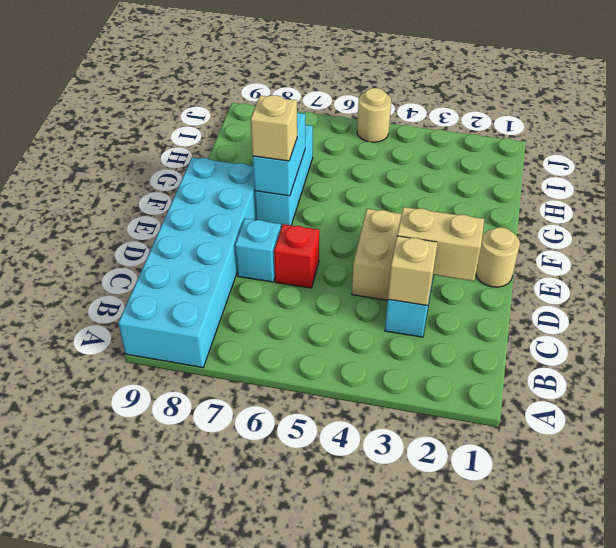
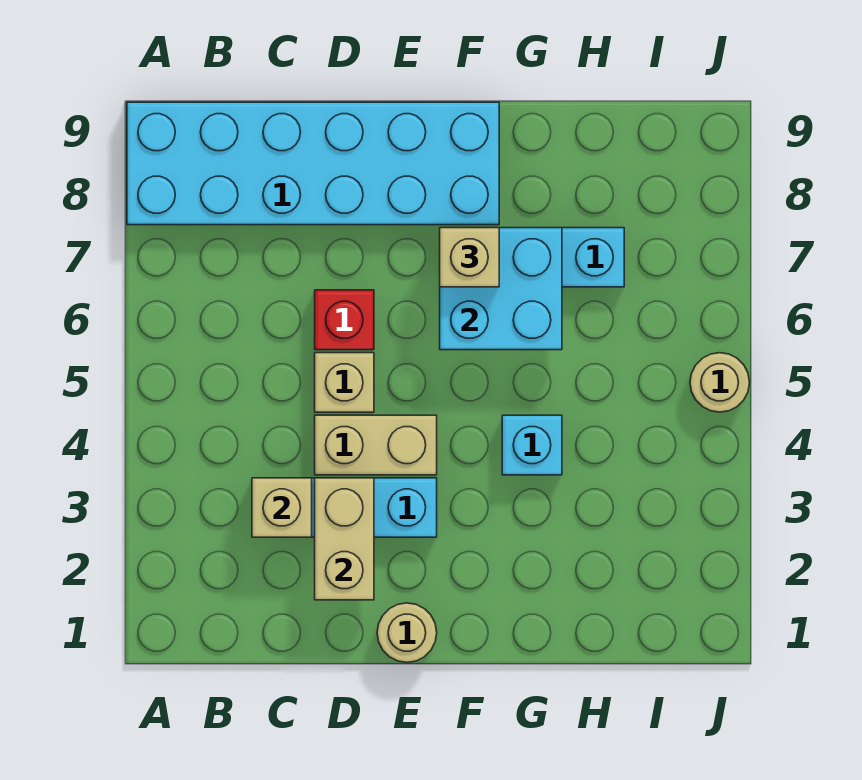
none -> tan brick D5 level 1
cyan brick D7 level 1 -> cyan brick G4 level 1
cyan brick F7:G7 level 2 -> cyan brick F6:G7 level 2

